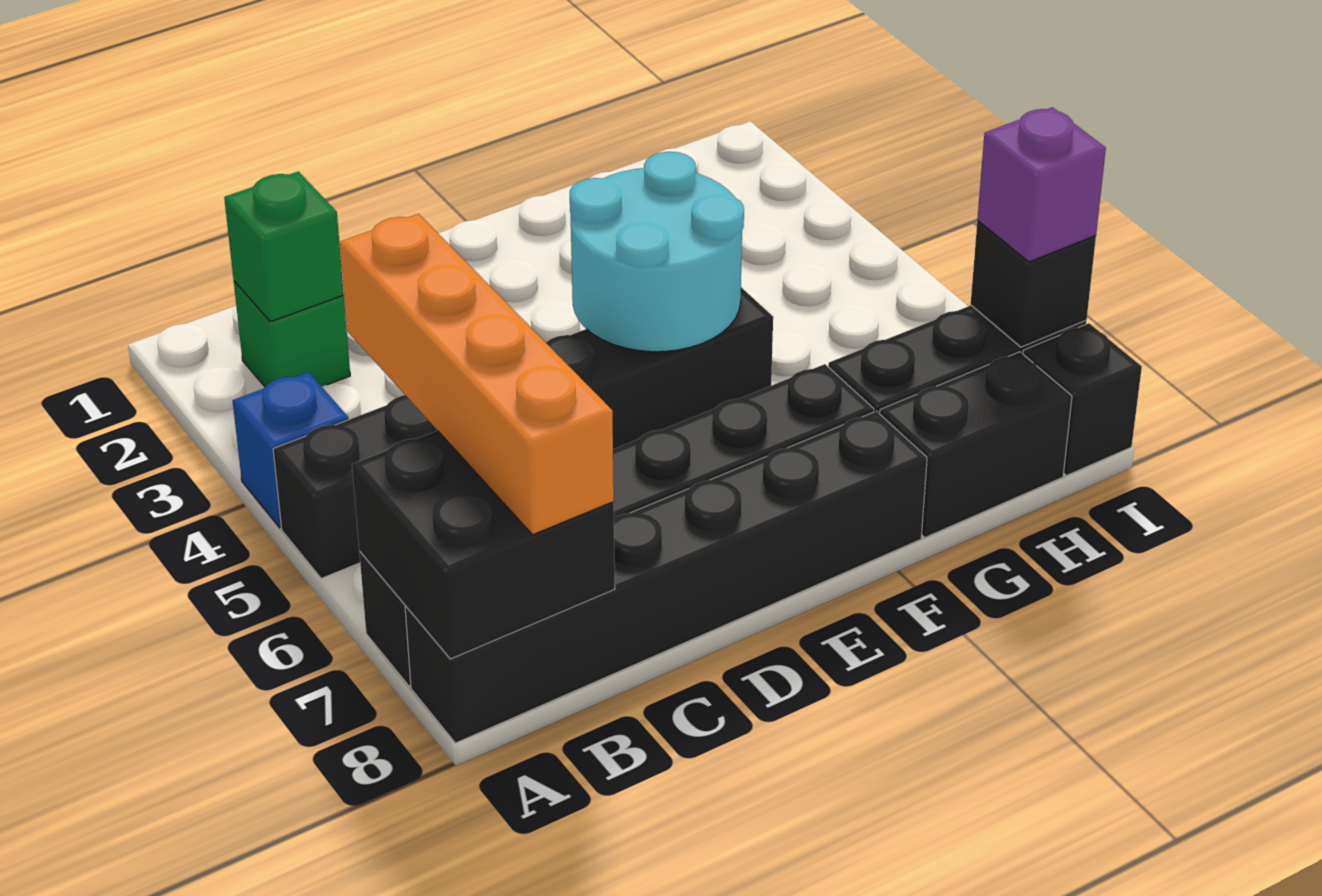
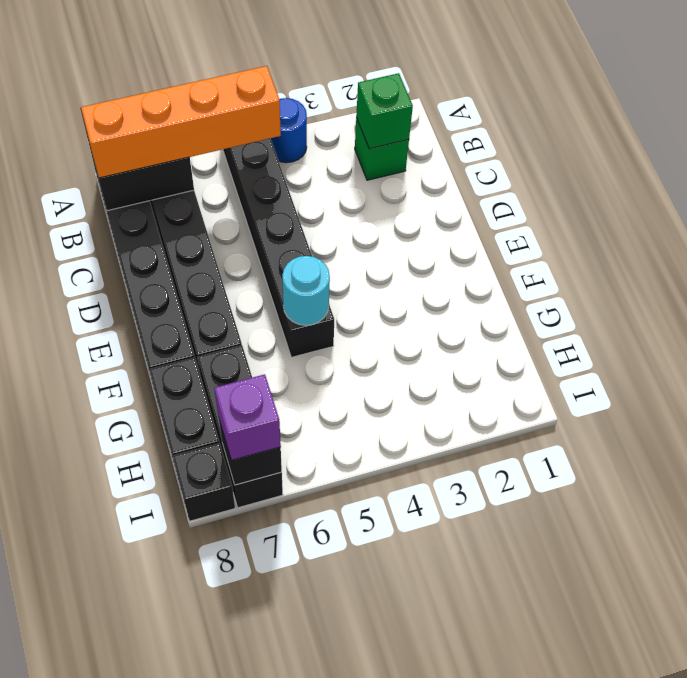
blue brick A4 level 1 -> blue round brick A4 level 1
cyan round brick E4:F5 level 2 -> cyan round brick F5 level 2

